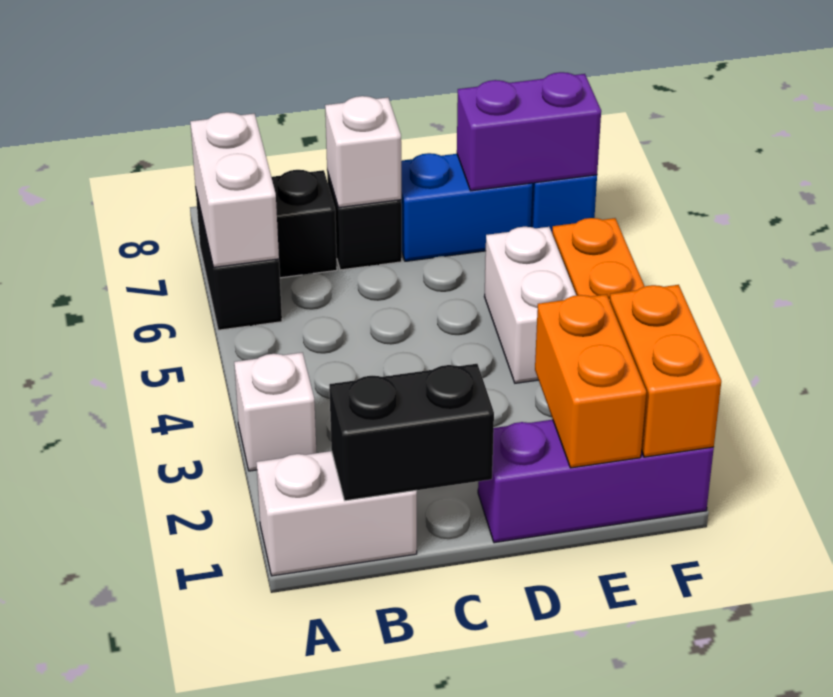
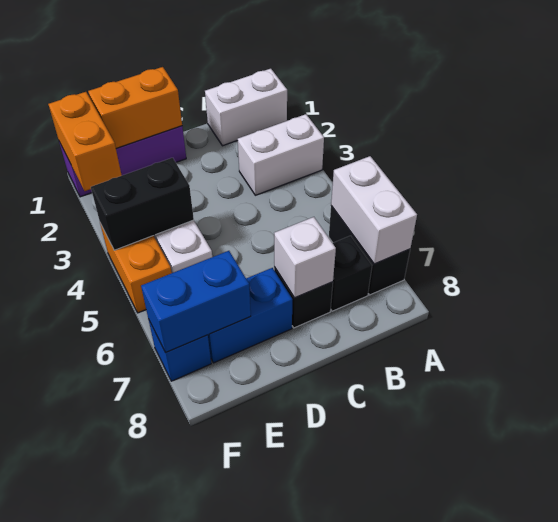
white brick A3 level 1 -> white brick A3:B3 level 1
black brick B1:C1 level 2 -> black brick E4:F4 level 2
orange brick E1:E2 level 2 -> orange brick D1:E1 level 2
purple brick E7:F7 level 2 -> blue brick E7:F7 level 2

